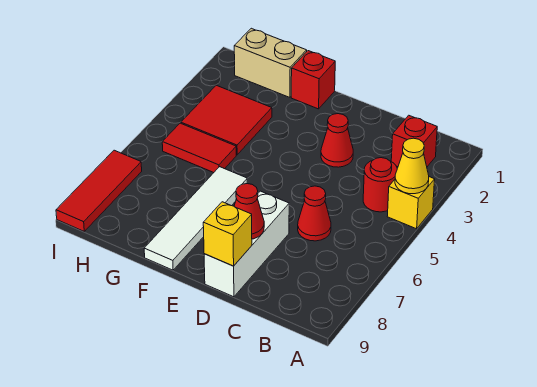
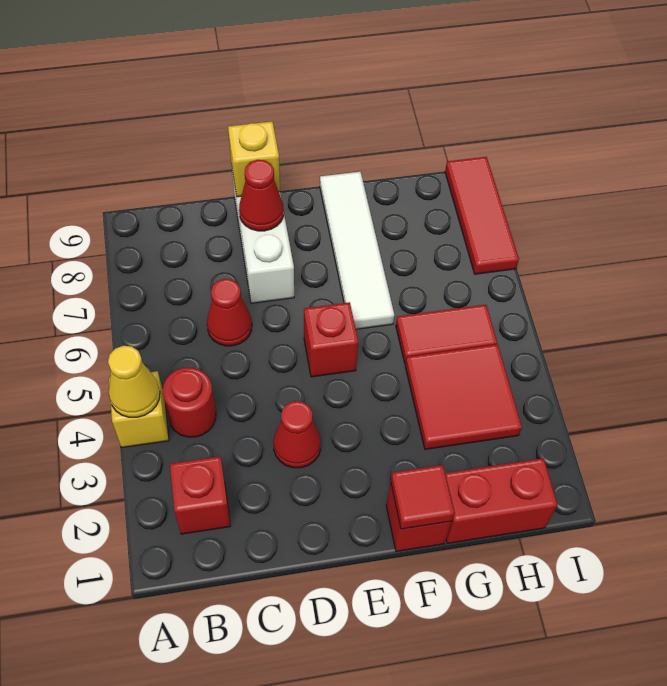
none -> red brick E5 level 1
none -> red tile F1 level 2
tan brick G1:H1 level 1 -> red brick G1:H1 level 1

